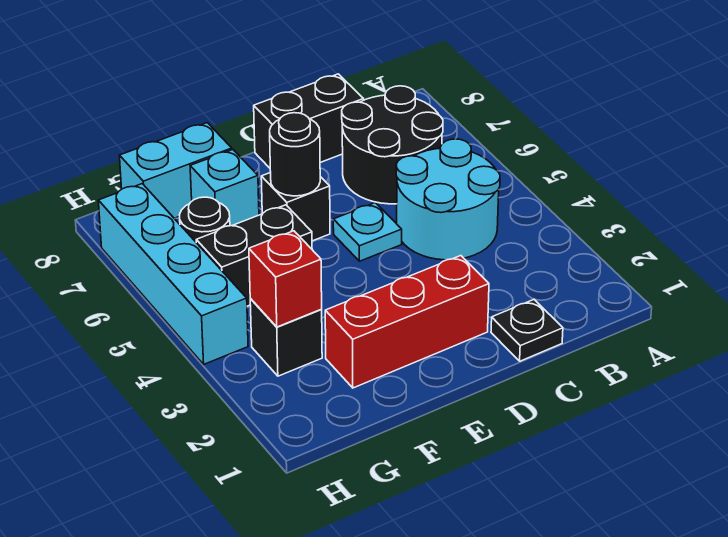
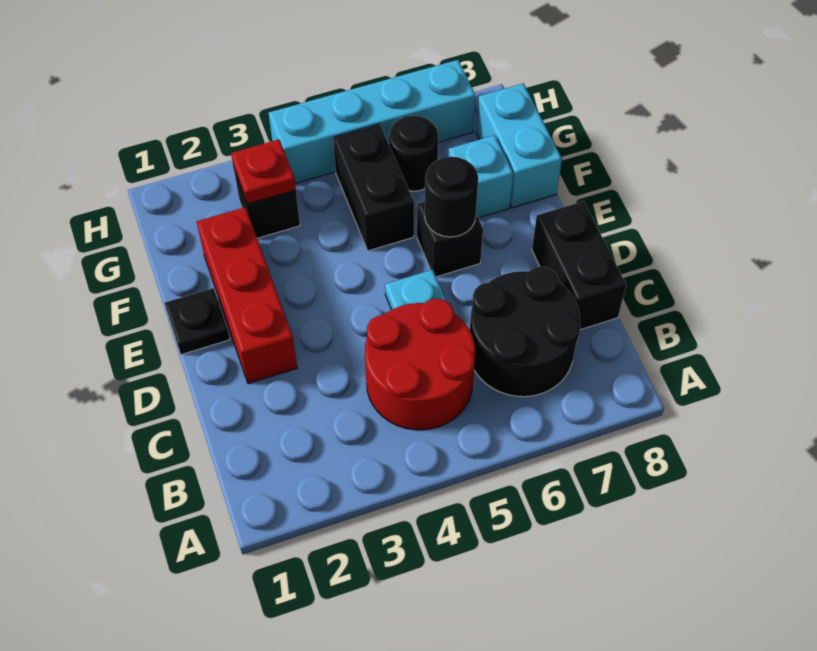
cyan round brick B4:C5 level 1 -> red round brick B4:C5 level 1
black plate C1 level 1 -> black plate E1 level 1
red brick G3 level 2 -> red plate G3 level 2

